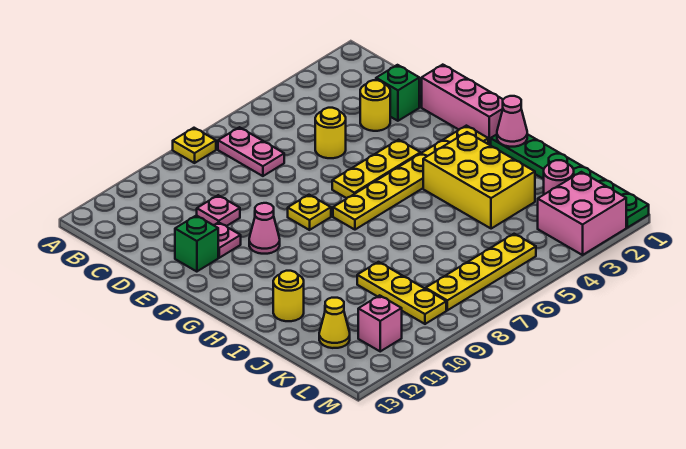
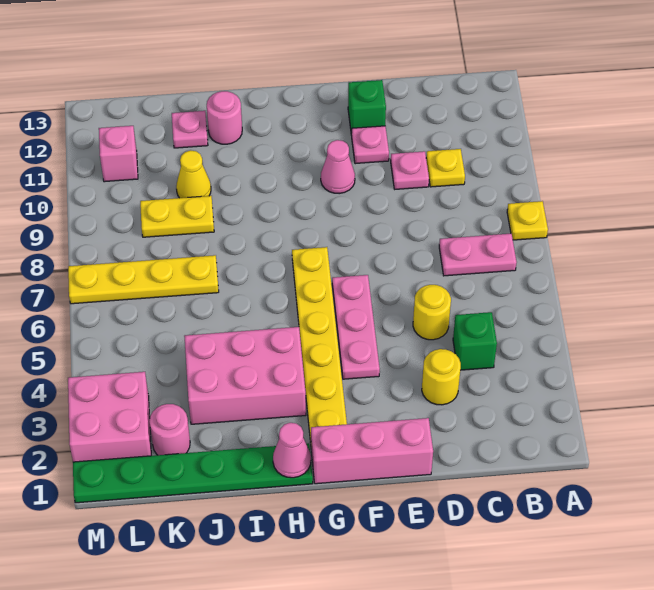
green brick D2 level 1 -> green brick C4 level 1
yellow plate F4:F6 level 1 -> pink plate F4:F6 level 1
yellow plate F8 level 1 -> yellow plate C10 level 1
yellow brick H3:J4 level 1 -> pink brick H3:J4 level 1
yellow round brick I12 level 1 -> pink round brick I12 level 1
yellow plate J9:L9 level 1 -> yellow plate J9:K9 level 1
none -> pink plate J12 level 1
yellow cone K12 level 1 -> yellow cone J10 level 1
yellow plate L5:L8 level 1 -> yellow plate J7:M7 level 1

